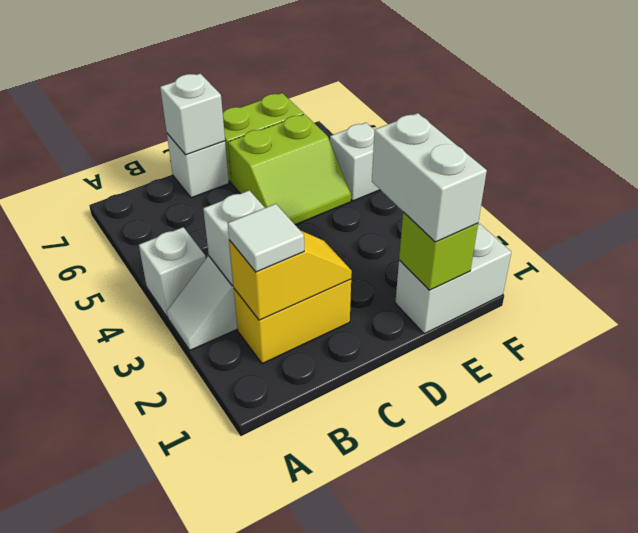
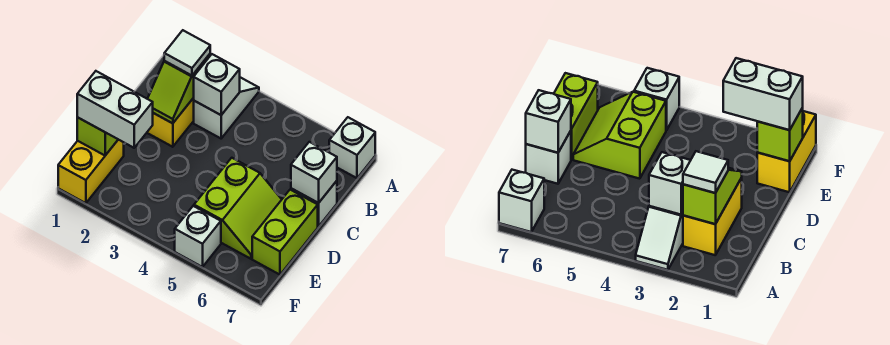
white brick A4 level 1 -> white brick A7 level 1
yellow slope B2:C2 level 2 top B -> lime slope B2:C2 level 2 top B
lime slope D5:E6 level 1 top 6 -> lime slope D5:E6 level 1 top 5
white brick E1:F1 level 1 -> yellow brick E1:F1 level 1

